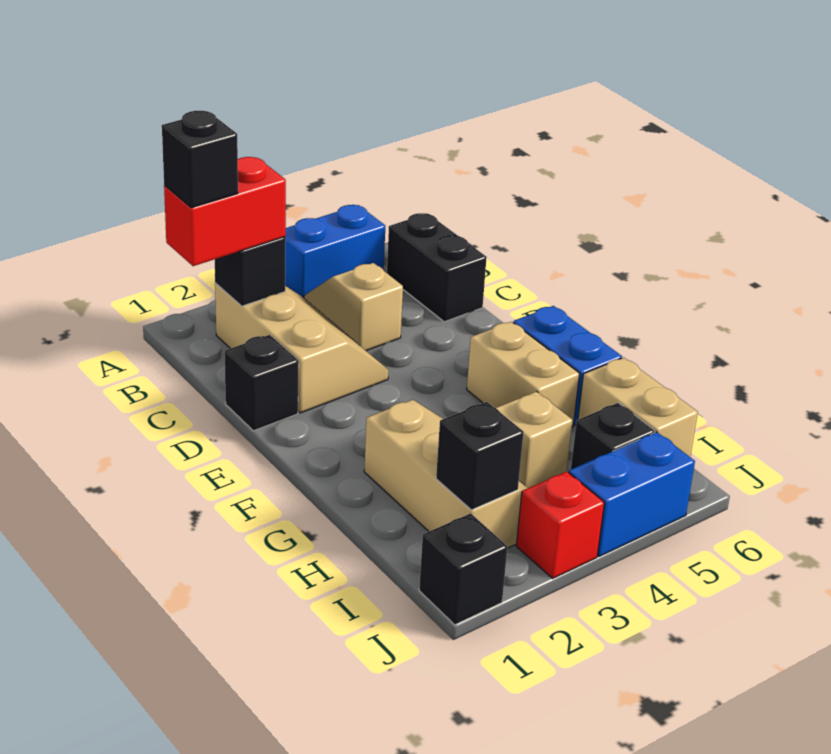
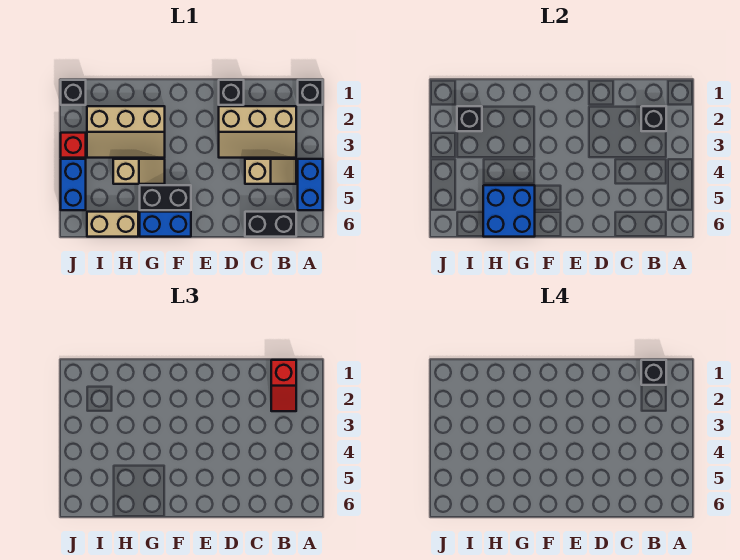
red brick B1:B2 level 3 -> red slope B1:B2 level 3 top 1
tan brick F5:G5 level 1 -> black brick F5:G5 level 1
none -> blue brick G5:H6 level 2
black brick I5 level 1 -> black brick A1 level 1

